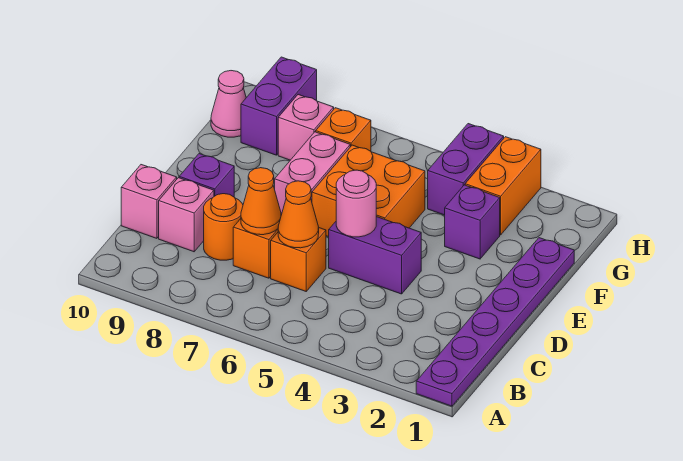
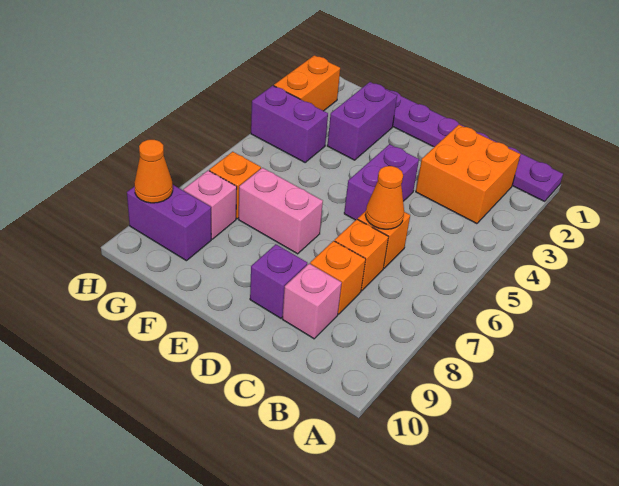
orange cone C7 level 2 -> orange cone H9 level 2
orange round brick C8 level 1 -> orange brick C8 level 1
pink brick C10 level 1 -> none
pink round brick D5 level 2 -> none
orange brick E5:F6 level 1 -> orange brick B2:C3 level 1
purple brick F3 level 1 -> purple brick F2:F3 level 1
orange brick G3:H3 level 1 -> orange brick H2:H3 level 1
pink cone G10 level 1 -> none

